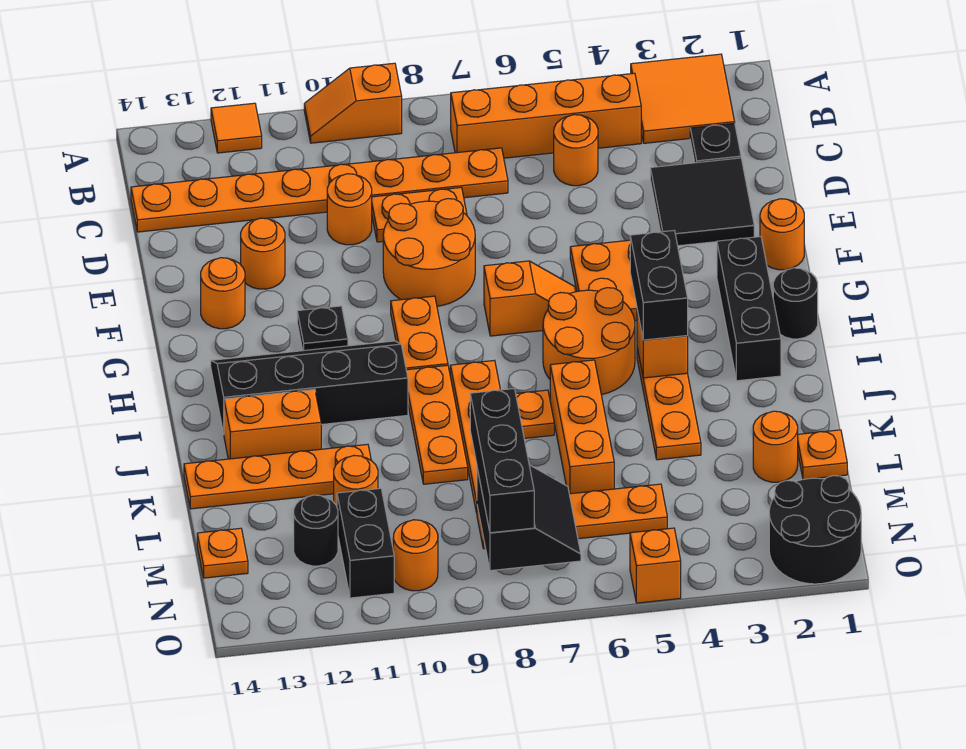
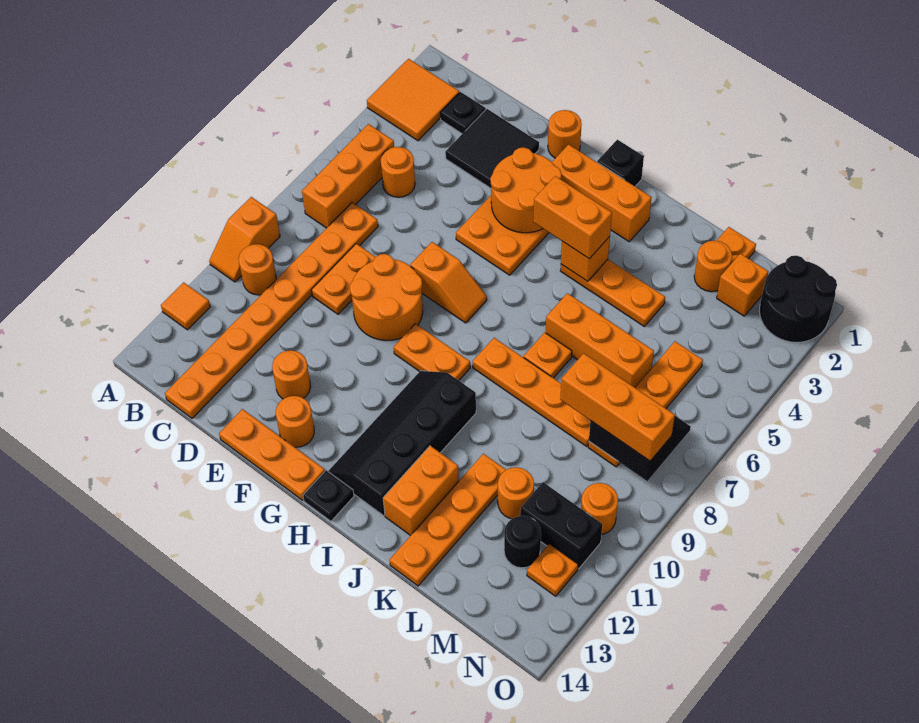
orange brick B4:B7 level 1 -> orange brick B5:B7 level 1
orange round brick D10 level 1 -> orange round brick B10 level 1
black brick G2:I2 level 1 -> orange brick G2:I2 level 1
orange slope G6:G7 level 1 top 7 -> orange slope F7:G7 level 1 top F
black plate G11 level 1 -> black plate H14 level 1
black round brick H1 level 1 -> black brick H1 level 1
black brick H4:I4 level 3 -> orange brick H4:I4 level 3
orange round brick H5:I6 level 1 -> orange round brick F3:G4 level 2
orange plate I9:K9 level 1 -> orange plate E14:G14 level 1
black brick L8:N8 level 3 -> orange brick L8:N8 level 3
orange plate M14 level 1 -> orange plate N12 level 1
orange brick O5 level 1 -> orange brick M2 level 1

